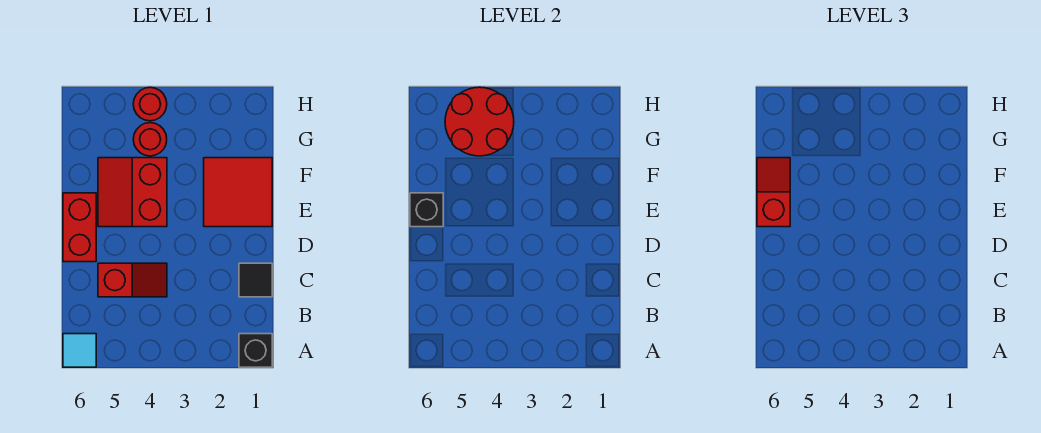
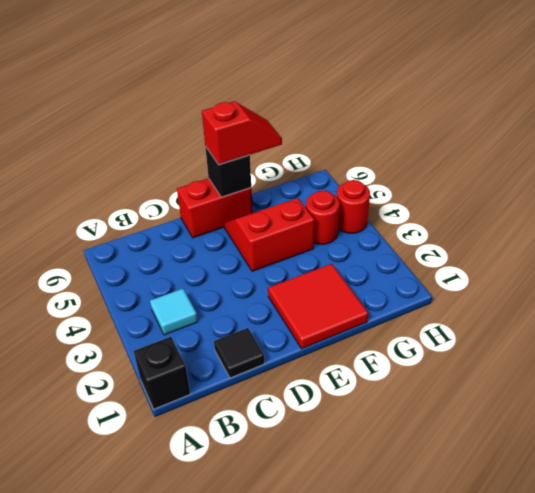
cyan tile A6 level 1 -> cyan tile B3 level 1
red slope C4:C5 level 1 top 5 -> none
red round brick G4:H5 level 2 -> none

